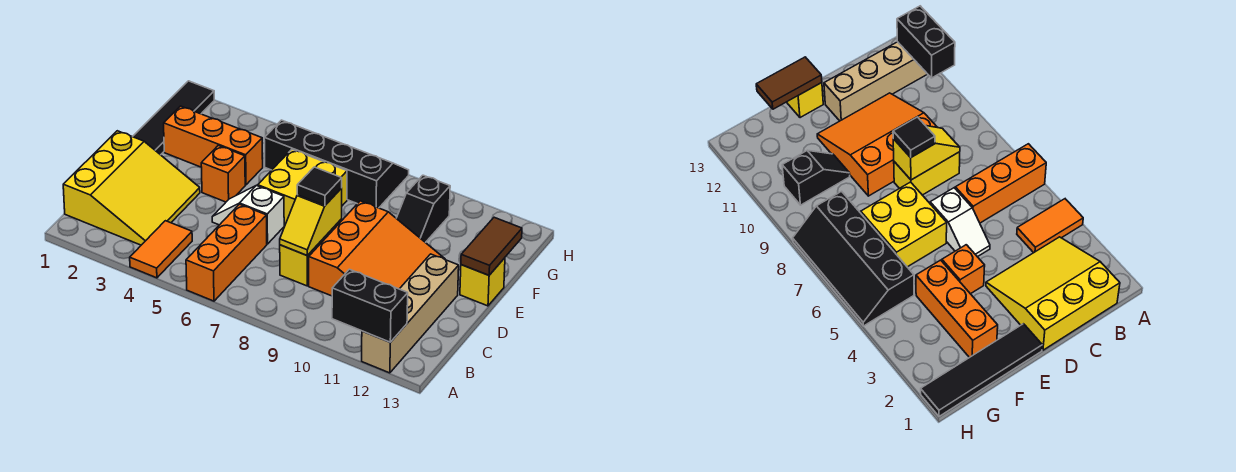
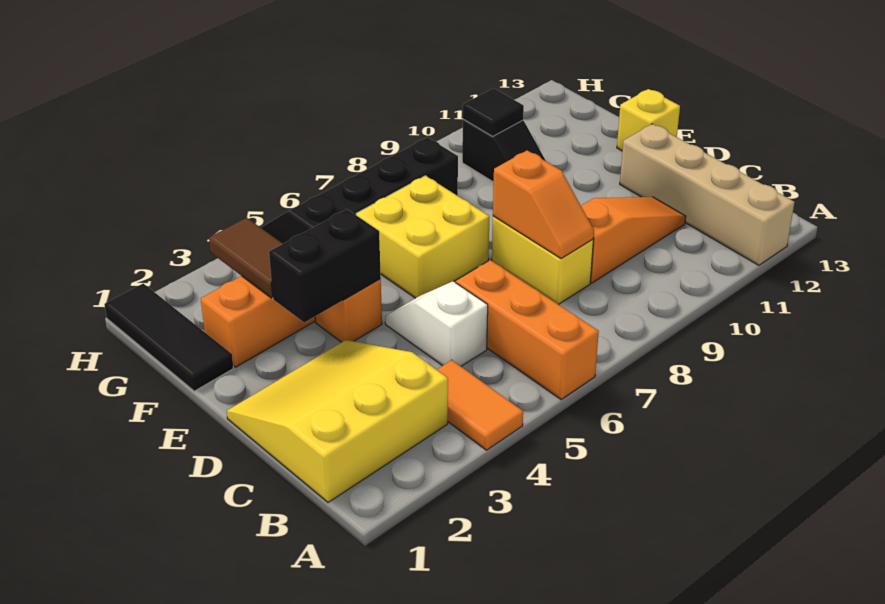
black brick A11:A12 level 2 -> black brick E3:E4 level 2
yellow slope B1:D3 level 1 top 1 -> yellow slope B1:D3 level 1 top B
yellow slope C8:D8 level 2 top D -> orange slope C8:D8 level 2 top D
orange slope C9:E11 level 1 top 9 -> orange slope C9:C11 level 1 top 9
white slope D5:D6 level 1 top 6 -> white slope C5:D5 level 1 top C
black tile D8 level 3 -> black tile G10 level 2
black tile E1:H1 level 1 -> black tile F1:H1 level 1
brown tile E13:F13 level 2 -> brown tile F3:G3 level 2

